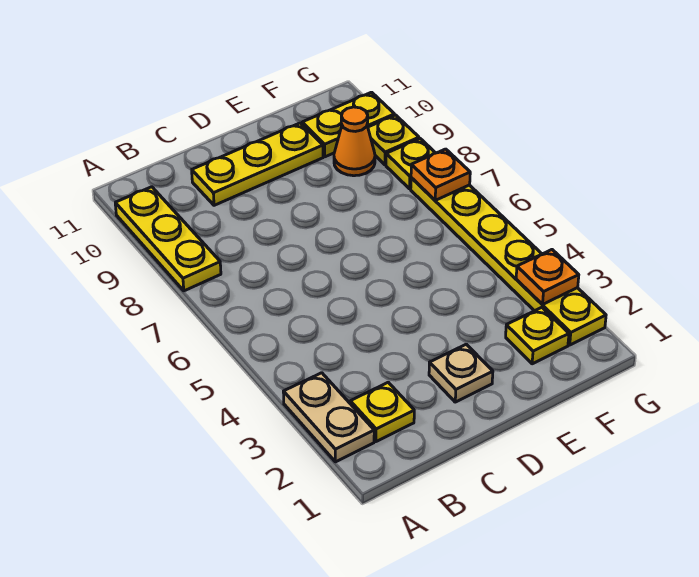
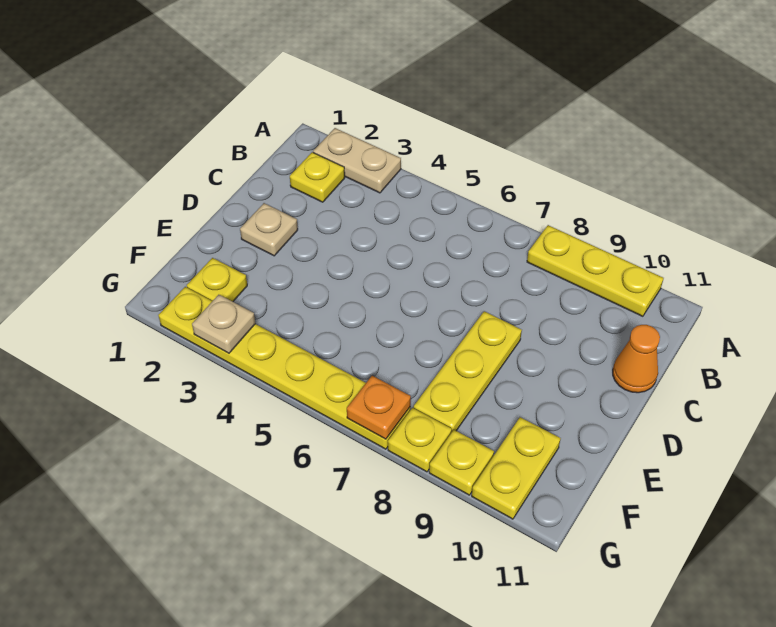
yellow plate C10:E10 level 1 -> yellow plate D8:F8 level 1
orange cone F9 level 1 -> orange cone C11 level 1
orange plate G3 level 2 -> tan plate G3 level 2

